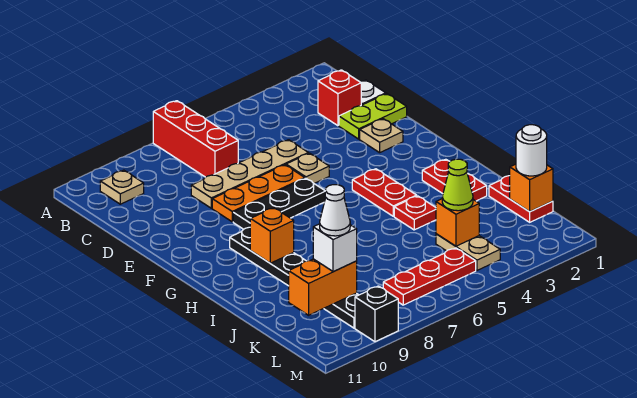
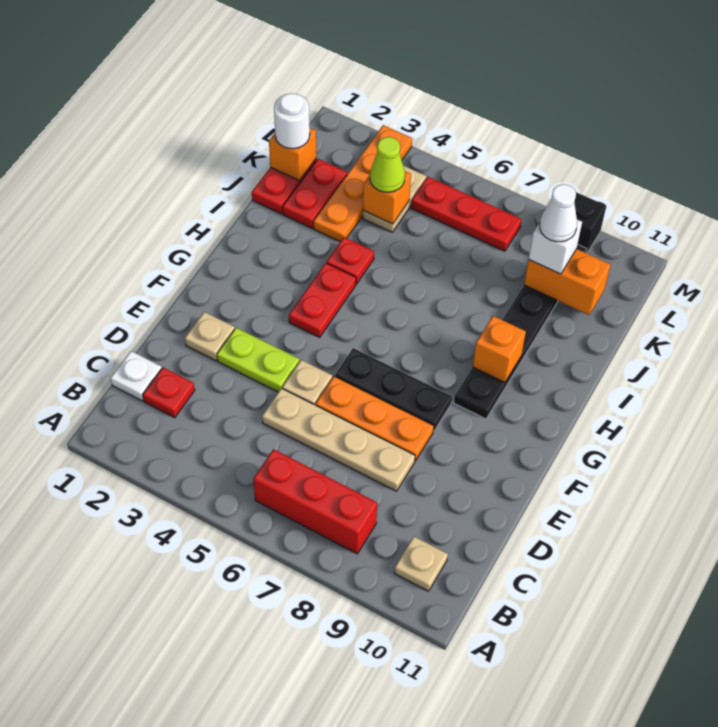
red brick A7:C7 level 1 -> red brick B6:B8 level 1
red brick C2 level 1 -> red plate C2 level 1
lime plate D1:D2 level 1 -> lime plate E3:E4 level 1
red plate H2:I2 level 1 -> red plate J2:K2 level 1
none -> orange plate J3:M3 level 1

